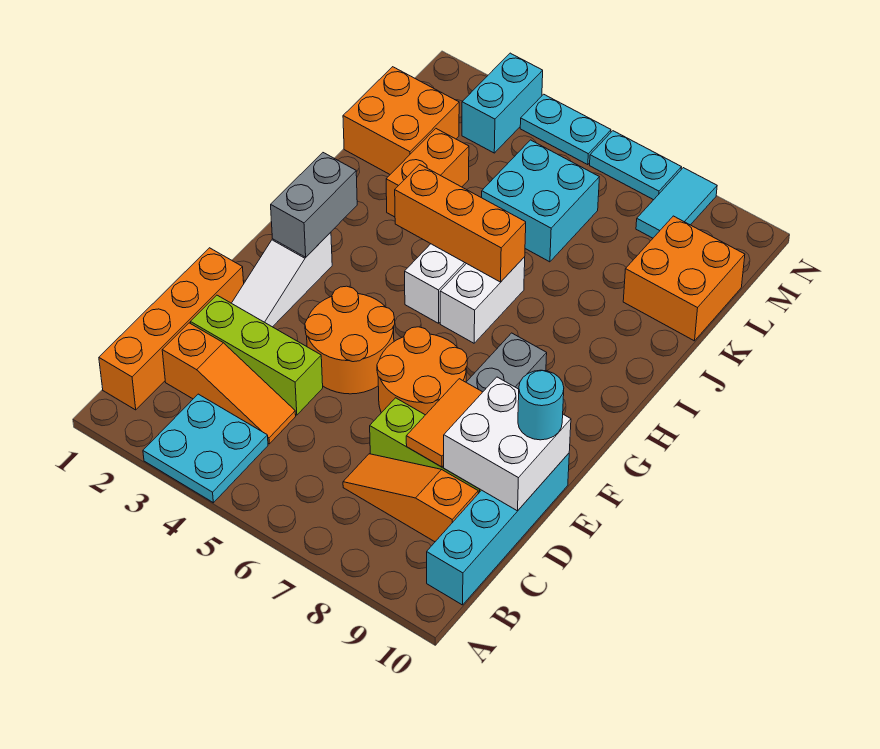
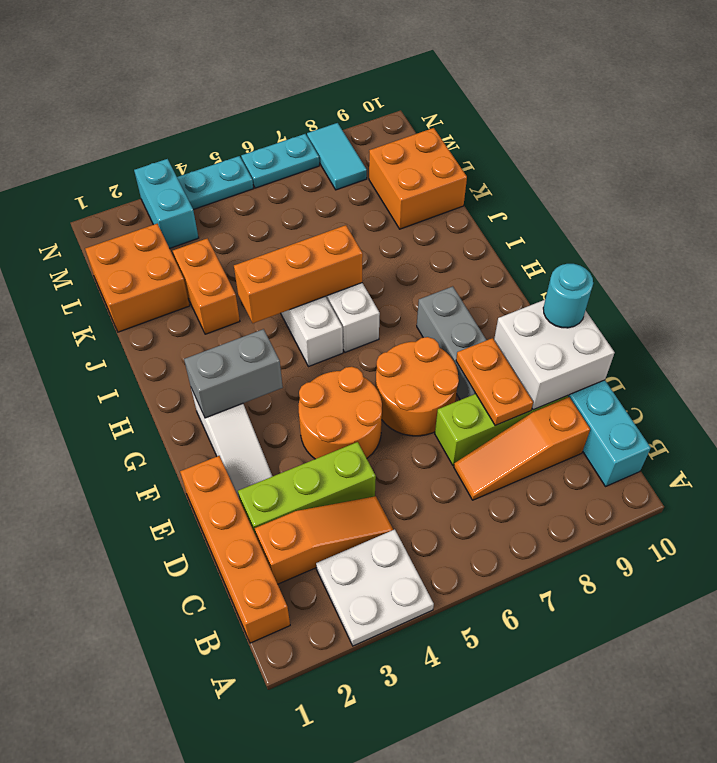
cyan plate A3:B4 level 1 -> white plate A3:B4 level 1
orange tile D8:E8 level 2 -> orange plate D8:E8 level 2
grey brick G2:H2 level 2 -> grey brick G2:G3 level 2
cyan brick K5:L6 level 1 -> none

